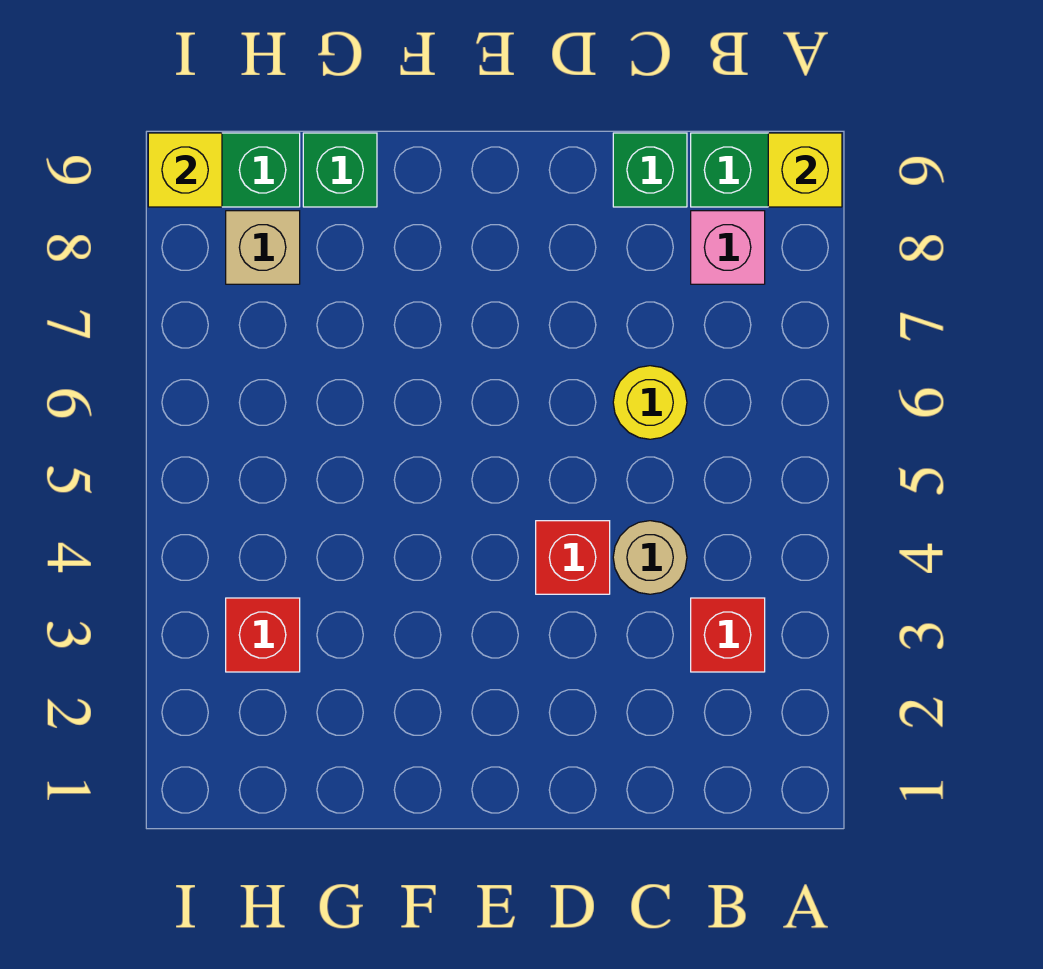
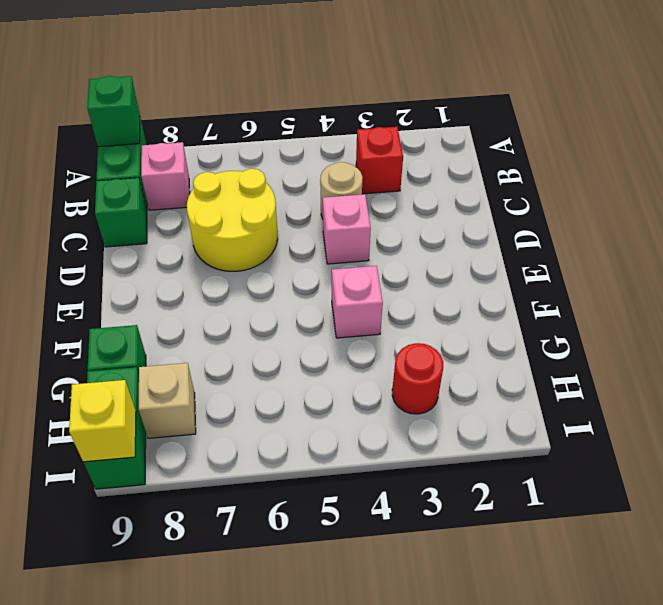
yellow brick A9 level 2 -> green brick A9 level 2
yellow round brick C6 level 1 -> yellow round brick C6:D7 level 1
red brick D4 level 1 -> pink brick D4 level 1
none -> pink brick F4 level 1
red brick H3 level 1 -> red round brick H3 level 1

